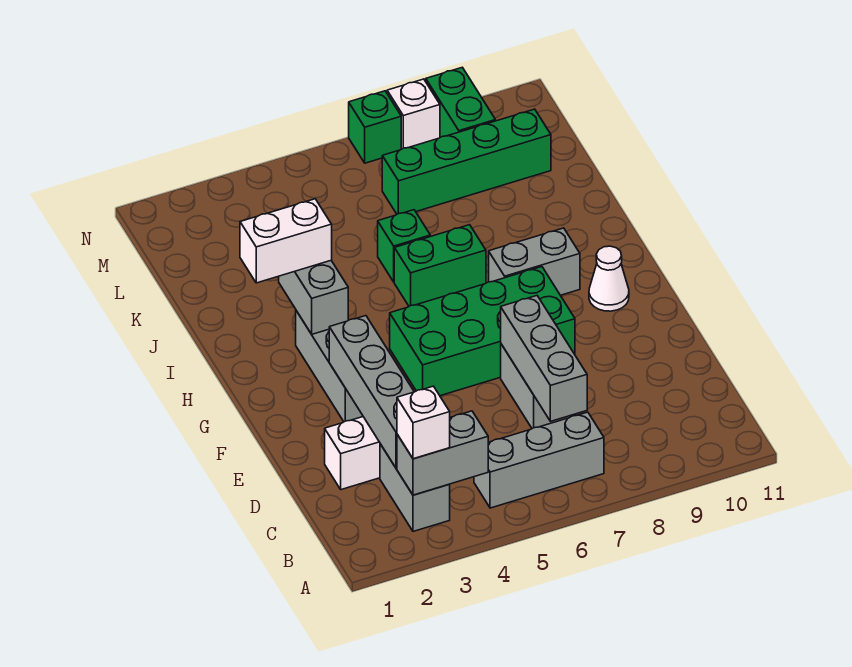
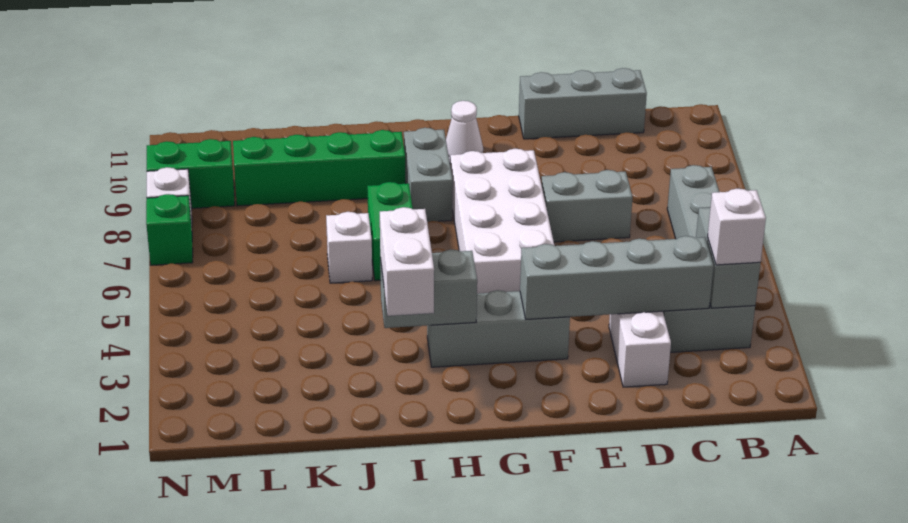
grey brick C7:E7 level 2 -> grey brick C11:E11 level 1
green brick F5:G8 level 1 -> white brick F5:G8 level 1
green brick J6 level 1 -> white brick J6 level 1
green brick L7:L10 level 1 -> green brick I9:L9 level 1

